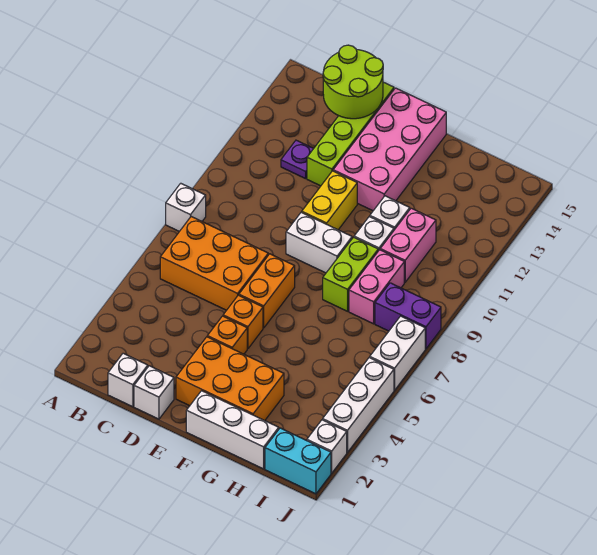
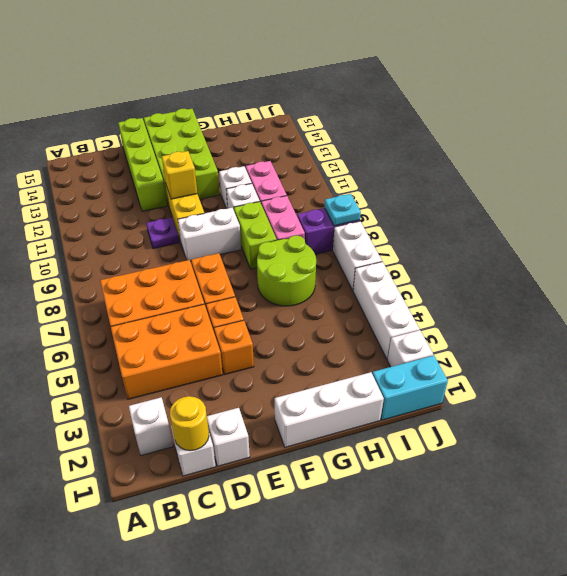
white brick A8 level 1 -> white brick B2 level 1
none -> yellow round brick C1 level 2
purple plate C12 level 1 -> purple plate D10 level 1
lime round brick C14:D15 level 2 -> lime round brick G6:H7 level 1
orange brick E2:G3 level 1 -> orange brick B4:D5 level 1
none -> yellow brick E11 level 2
pink brick E12:F15 level 1 -> lime brick E12:F15 level 1
none -> cyan plate J8 level 2

